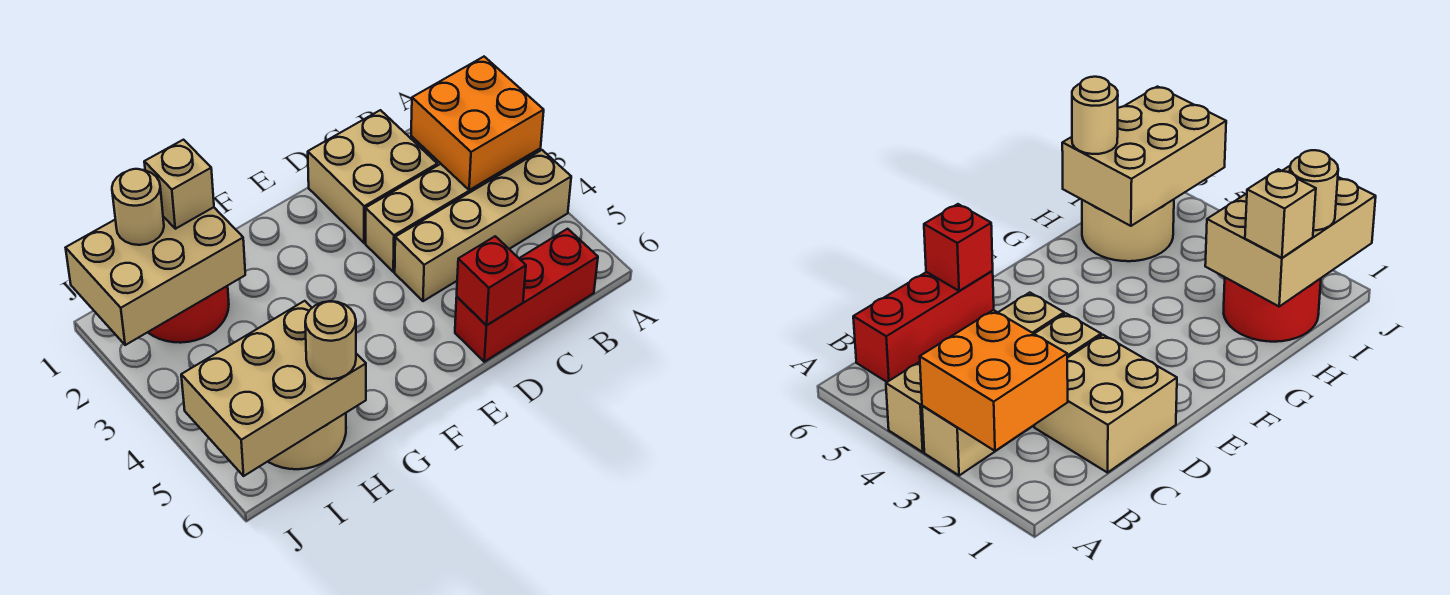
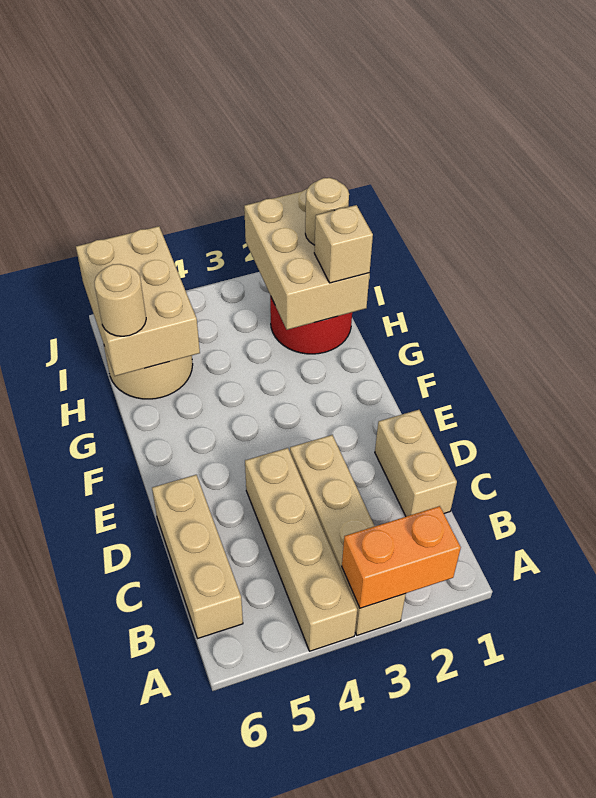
orange brick A2:B3 level 2 -> orange brick A2:A3 level 2
red brick B6:D6 level 1 -> tan brick B6:D6 level 1
tan brick C1:D2 level 1 -> tan brick C1:D1 level 1
red brick D6 level 2 -> none

